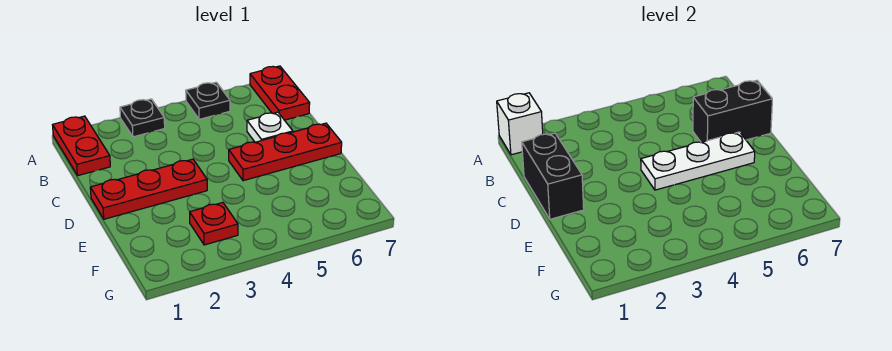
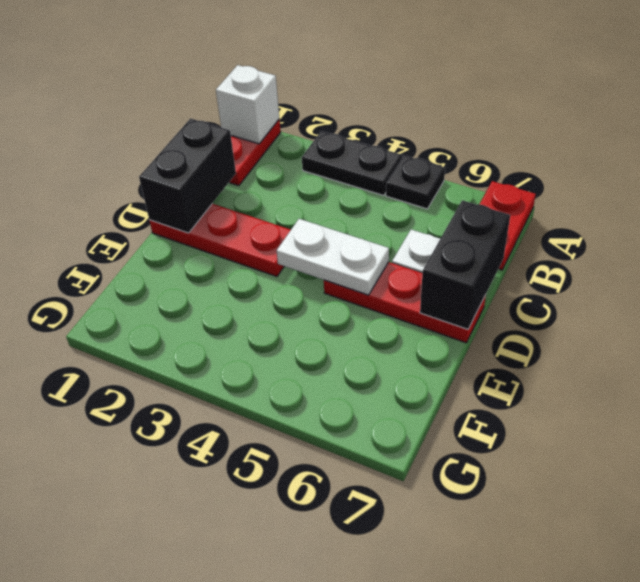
black plate A3 level 1 -> black plate A3:A4 level 1
black brick C6:C7 level 2 -> black brick C7:D7 level 2
white plate D4:D6 level 2 -> white plate D4:D5 level 2
red plate F3 level 1 -> none

